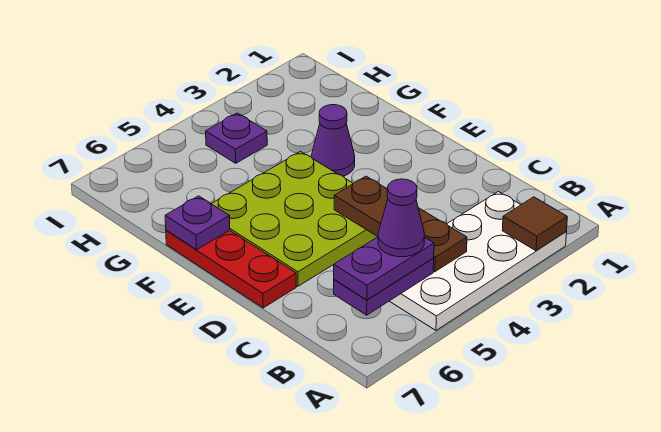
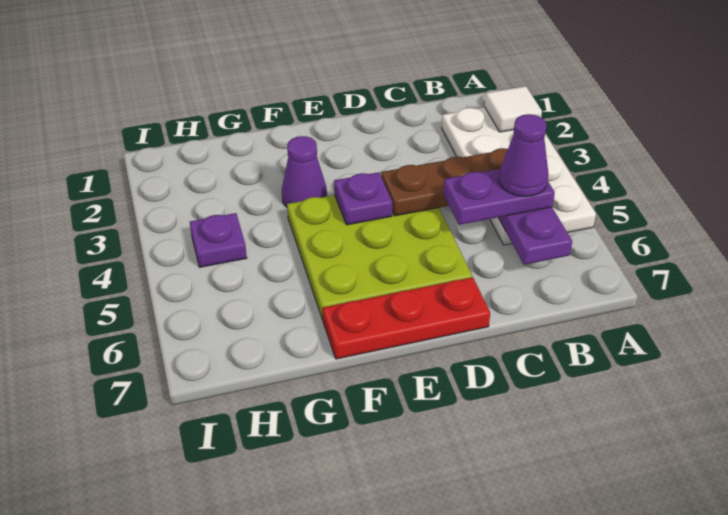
brown tile A2 level 2 -> white tile A2 level 2
purple plate B5:B6 level 3 -> purple plate B5:C5 level 3
purple plate F7 level 2 -> purple plate E4 level 2

